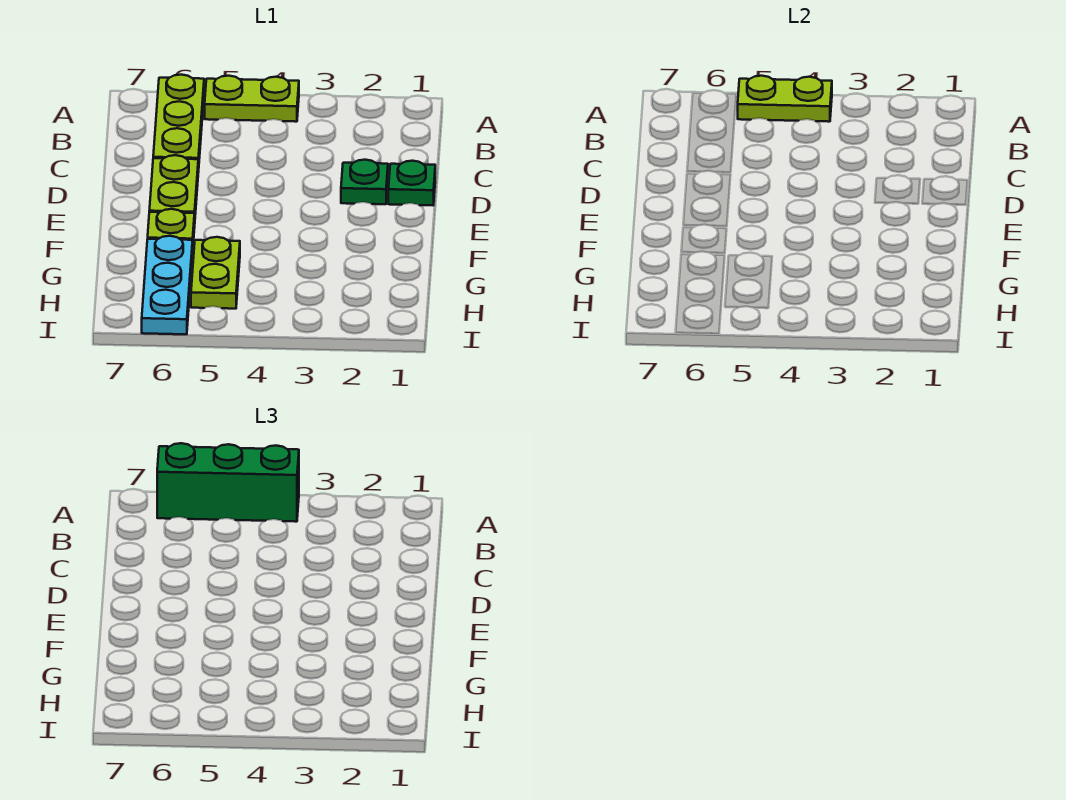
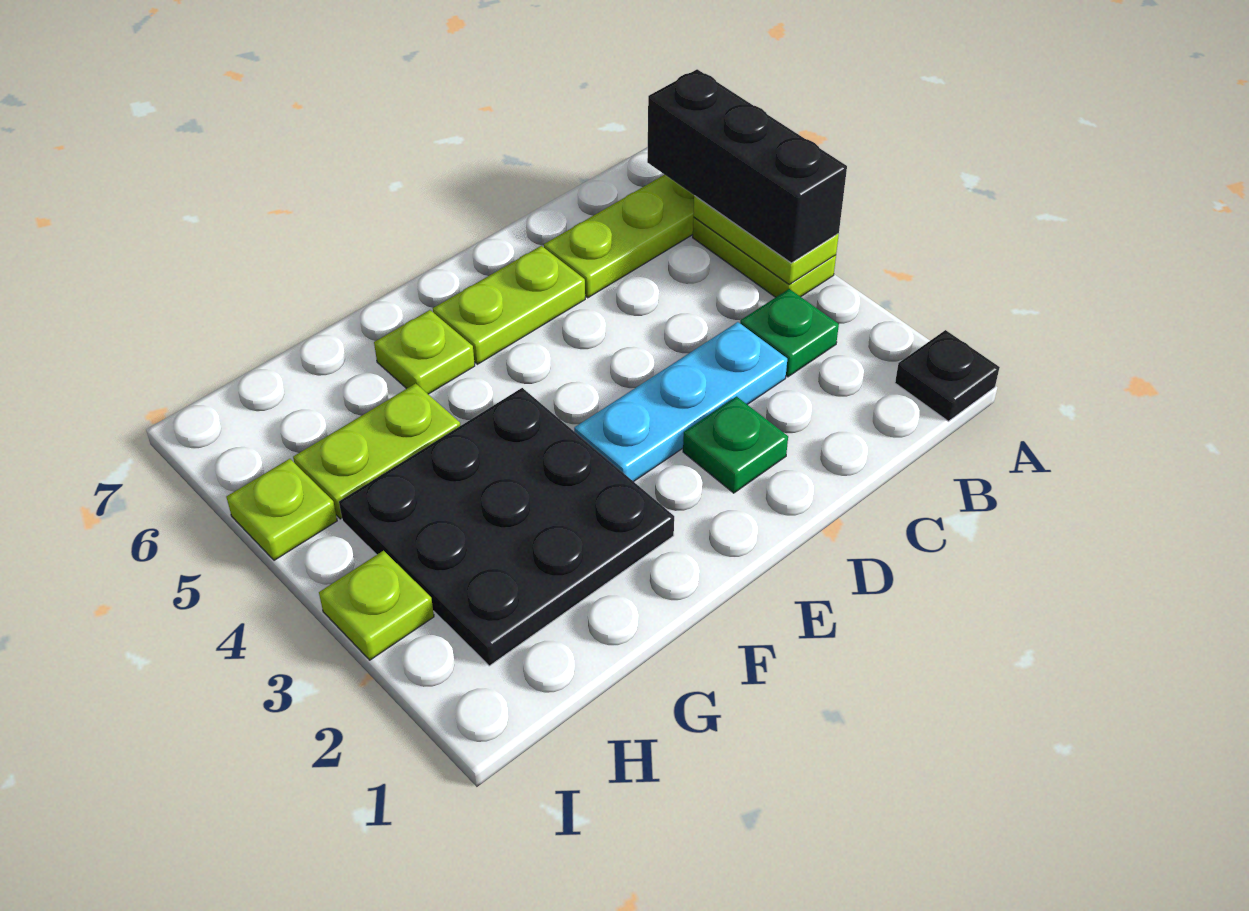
none -> black plate A1 level 1
green brick A4:A6 level 3 -> black brick A4:A6 level 3
green plate D1 level 1 -> green plate B3 level 1
none -> black plate F2:H4 level 1
cyan plate G6:I6 level 1 -> cyan plate C3:E3 level 1
none -> lime plate I3 level 1
none -> lime plate I5 level 1

